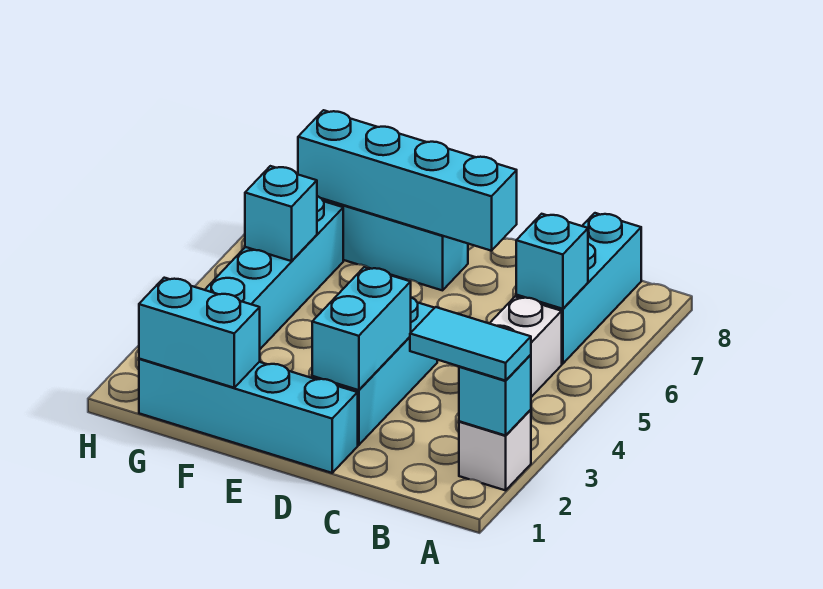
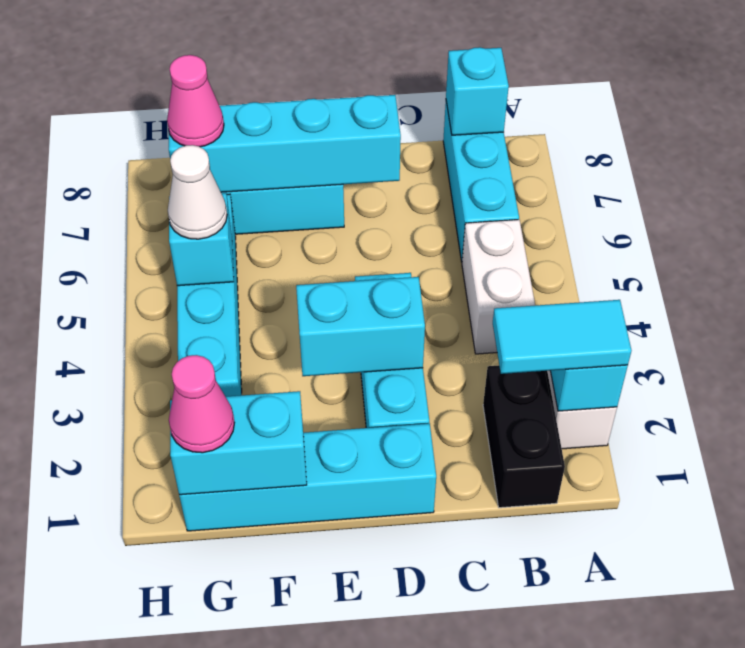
none -> black brick B1:B2 level 1
cyan brick B6 level 2 -> cyan brick B8 level 2
cyan brick D2:D3 level 2 -> cyan brick D3:E3 level 2
none -> pink cone G1 level 3
none -> white cone G5 level 3
none -> pink cone G7 level 3

